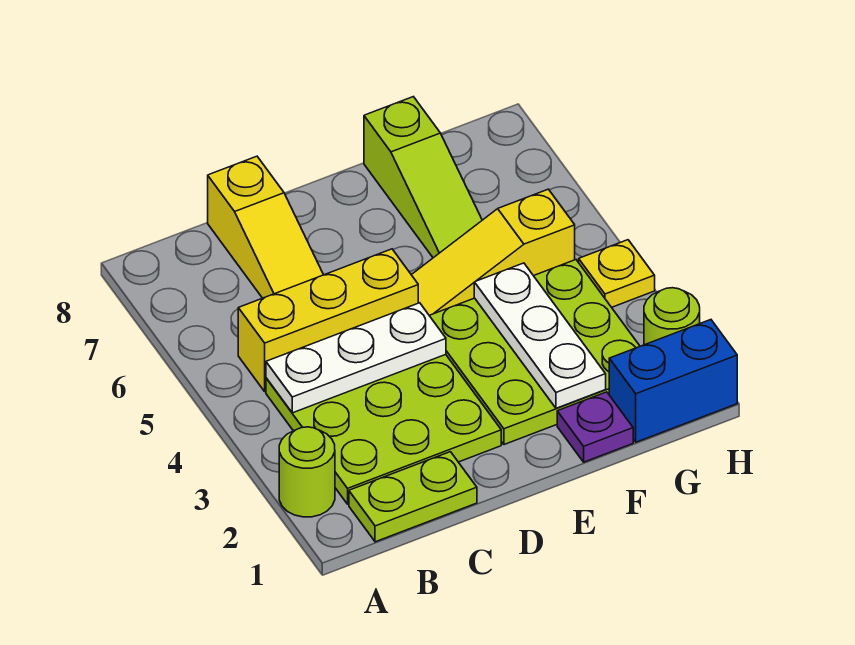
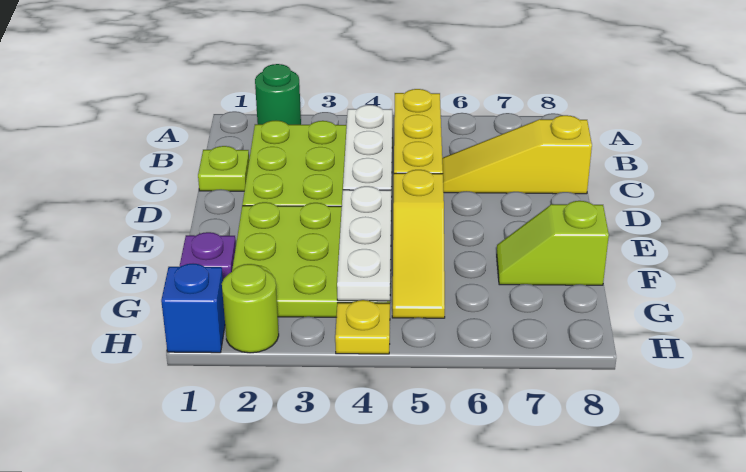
lime round brick A2 level 1 -> green round brick A2 level 1
lime plate B1:C1 level 1 -> lime plate C1 level 1
yellow slope E5:G5 level 1 top G -> yellow slope E5:G5 level 1 top E
white plate F2:F4 level 2 -> white plate E4:G4 level 2
lime slope F6:F8 level 1 top 8 -> lime slope F7:F8 level 1 top 8
blue brick G1:H1 level 1 -> blue brick H1 level 1

